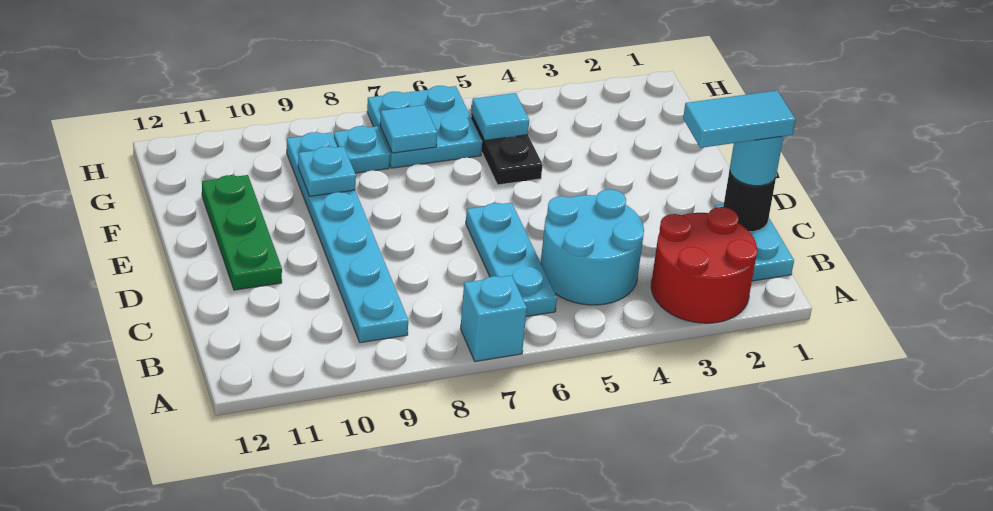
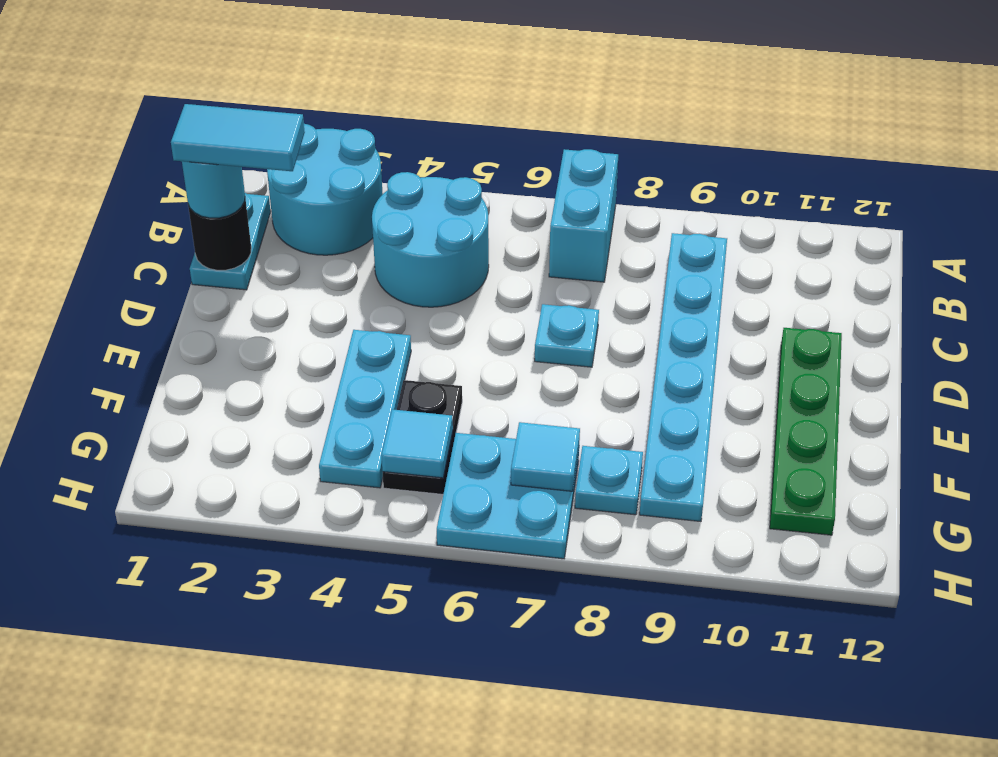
red round brick A2:B3 level 1 -> cyan round brick A2:B3 level 1
cyan brick A7 level 1 -> cyan brick A7:B7 level 1
cyan plate B6:D6 level 1 -> cyan plate E4:G4 level 1
green plate D11:F11 level 1 -> green plate D11:G11 level 1
cyan plate F9 level 2 -> cyan plate D7 level 1

